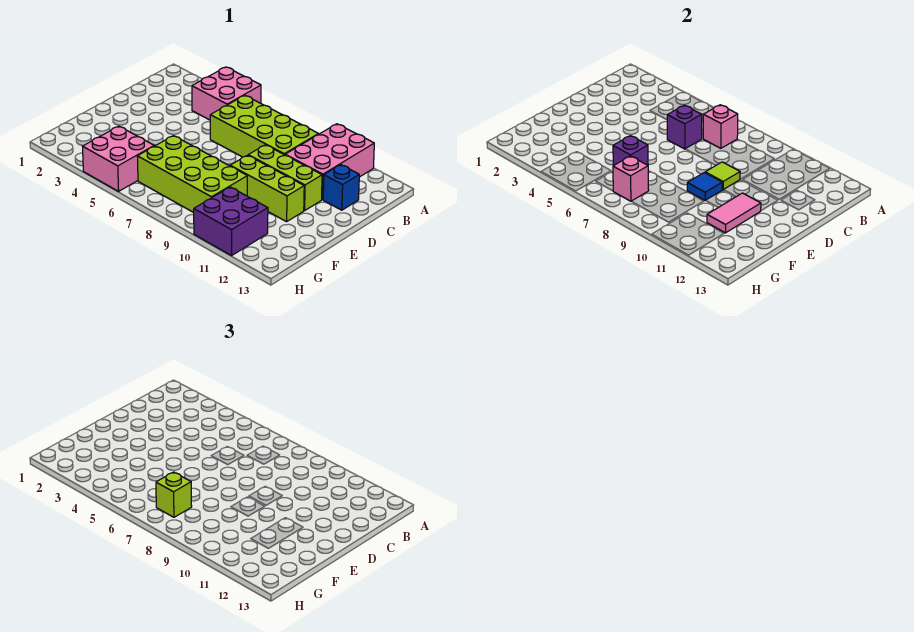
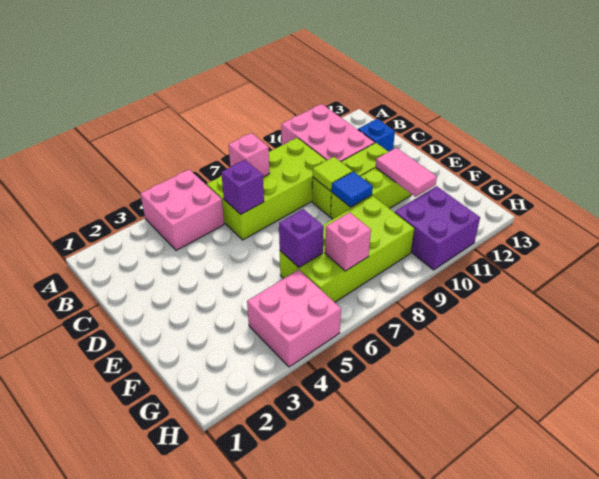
lime brick G7 level 3 -> none

